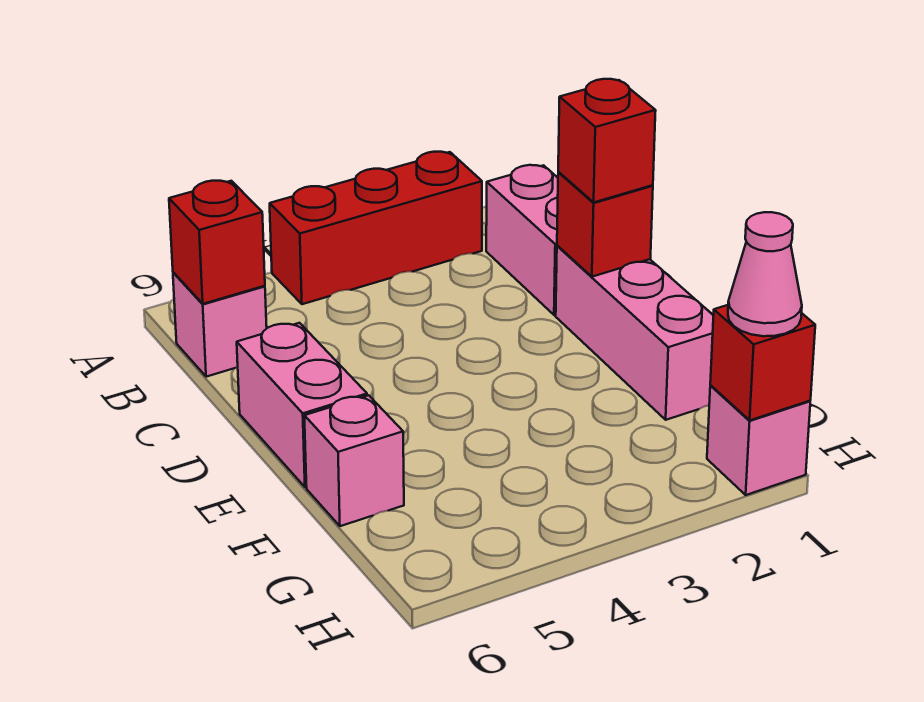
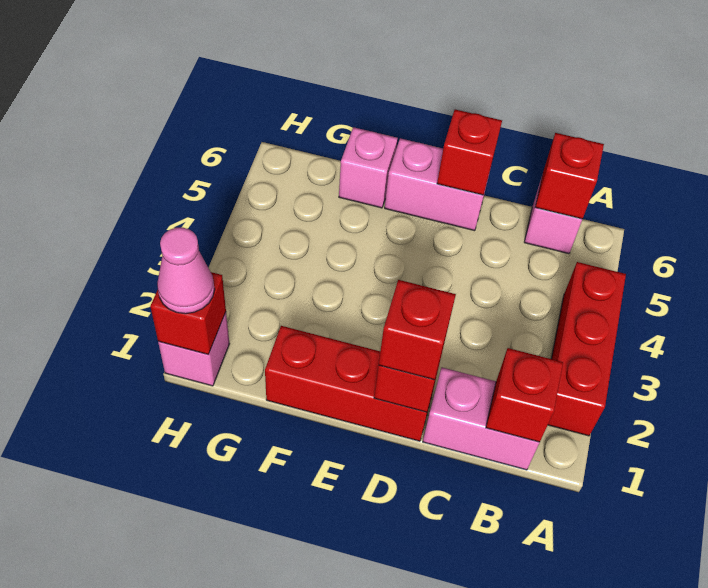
none -> red brick B1 level 2
pink brick D1:F1 level 1 -> red brick D1:F1 level 1
none -> red brick D6 level 2

